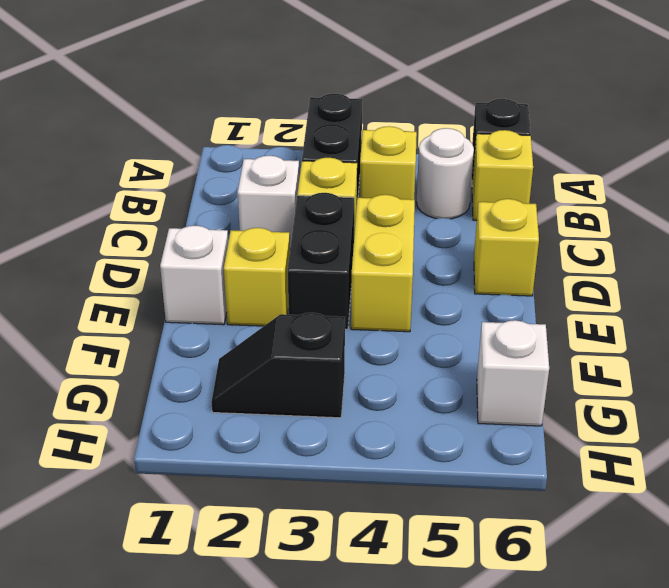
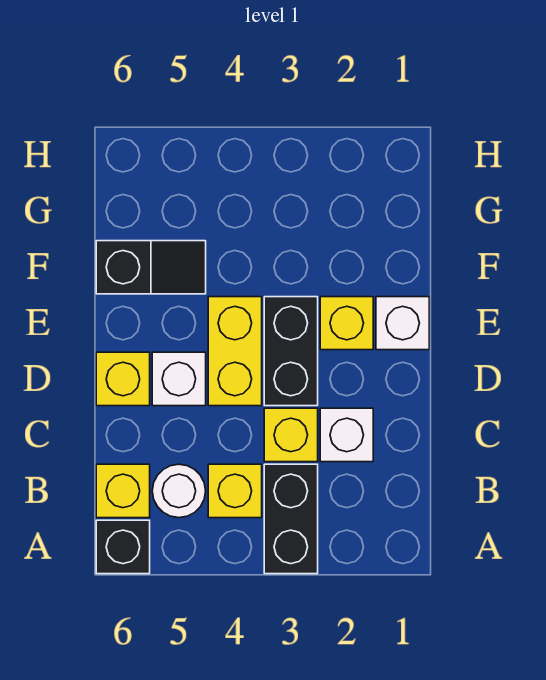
black slope G2:G3 level 1 top 3 -> black slope F5:F6 level 1 top 6
white brick G6 level 1 -> white brick D5 level 1

